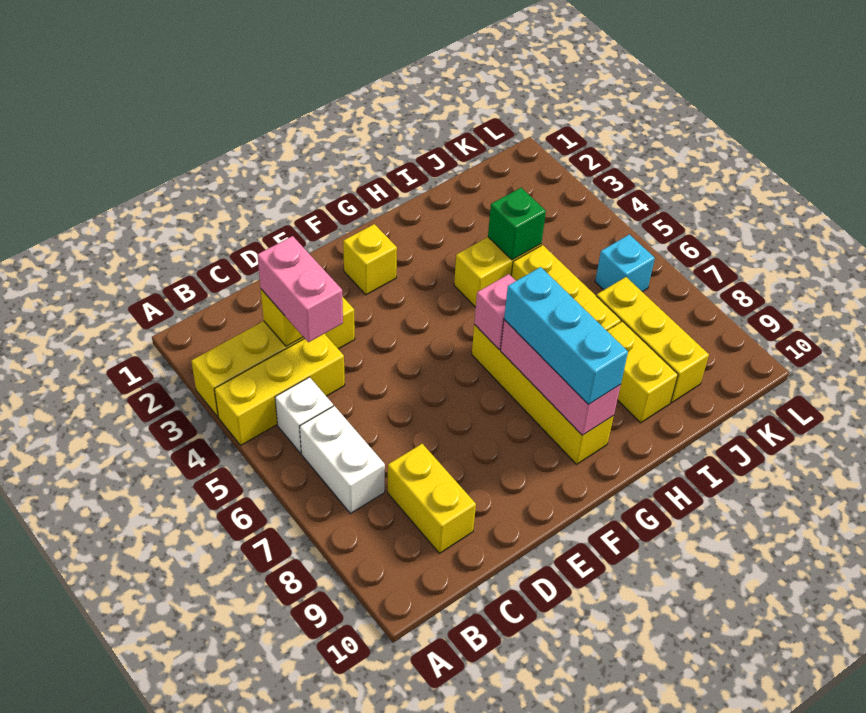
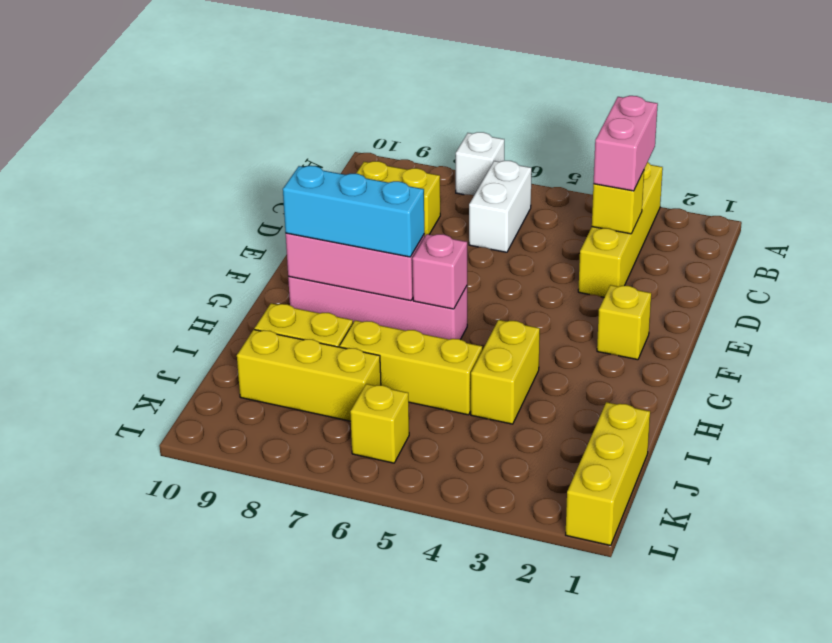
yellow brick A4:C4 level 1 -> yellow brick J1:L1 level 1
white brick B5 level 1 -> white brick A7 level 1
white brick B6:B7 level 1 -> white brick B6:C6 level 1
pink brick C3:C4 level 3 -> pink brick B3:C3 level 3
yellow brick G6:G9 level 1 -> pink brick G6:G9 level 1
green brick I4 level 2 -> none
cyan brick K6 level 1 -> yellow brick K6 level 1

